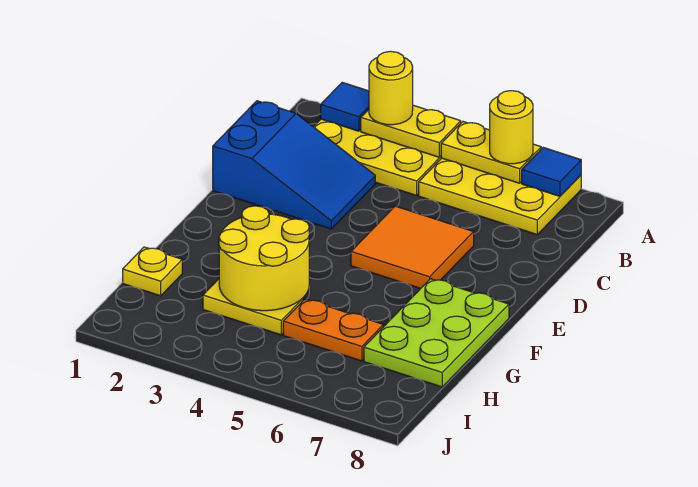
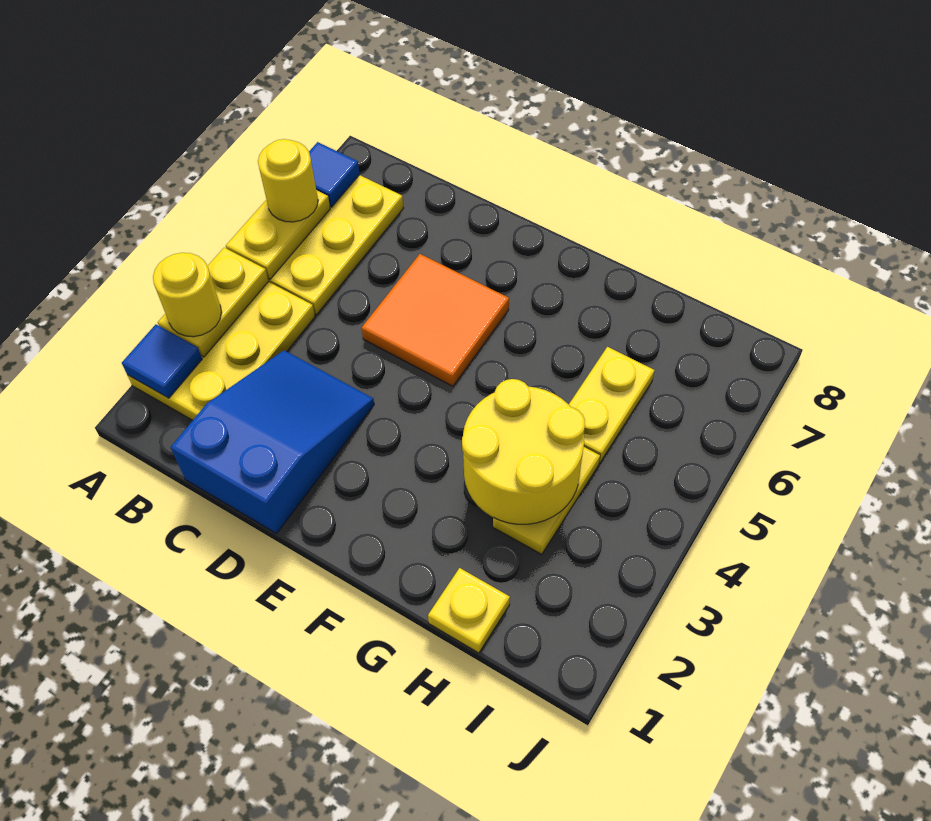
lime plate F7:H8 level 1 -> none
orange plate H5:H6 level 1 -> yellow plate H5:H6 level 1

